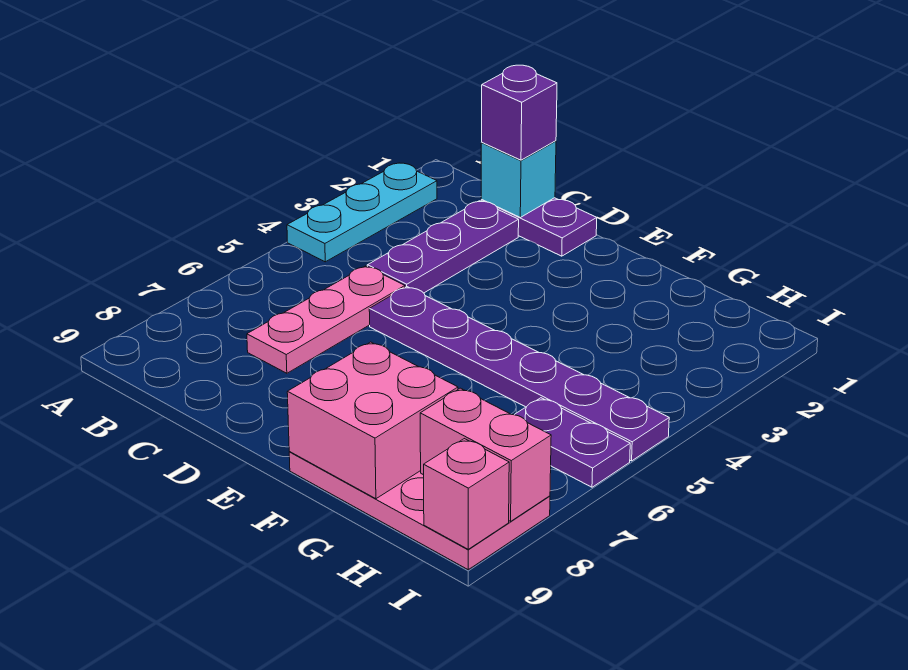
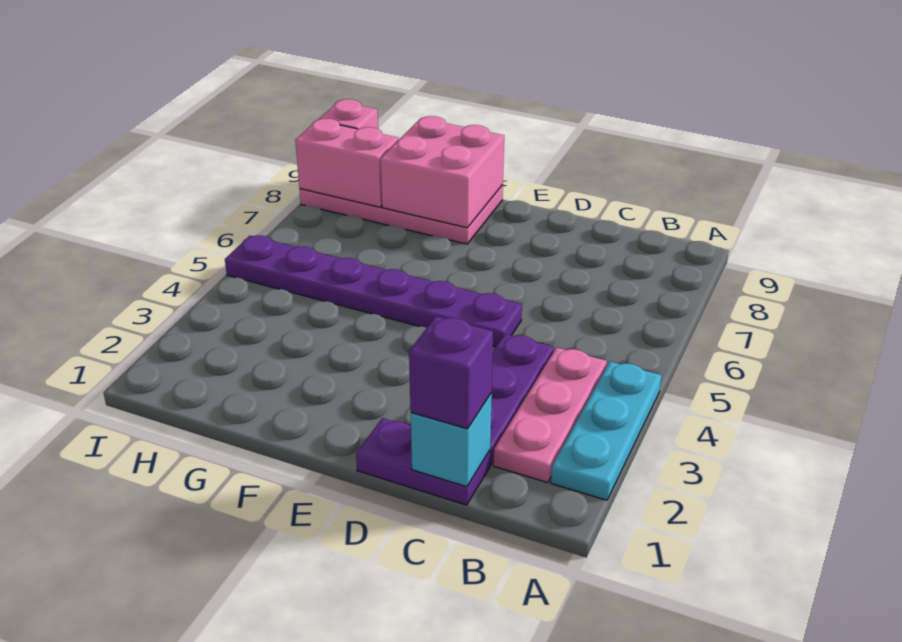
pink plate C5:C7 level 1 -> pink plate B2:B4 level 1
purple plate H6:I6 level 1 -> none

